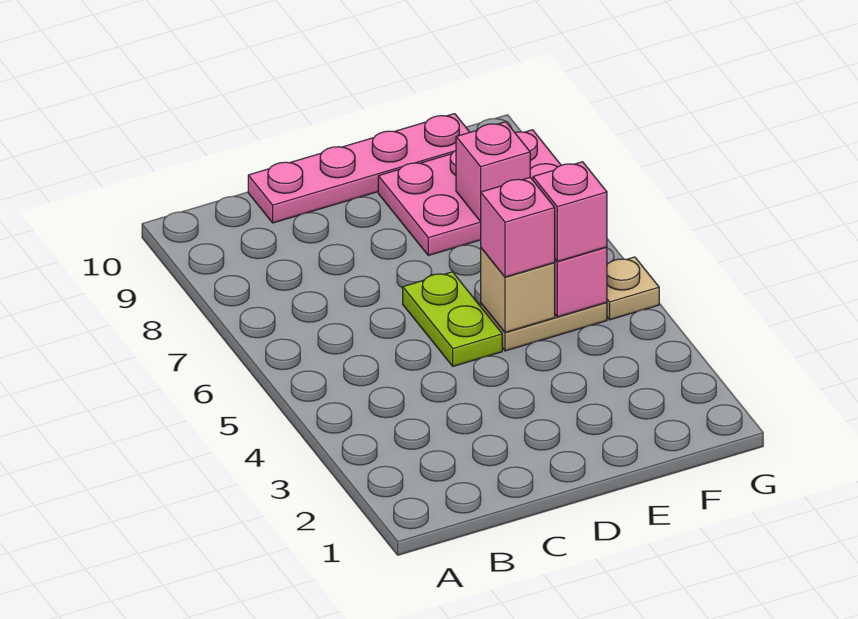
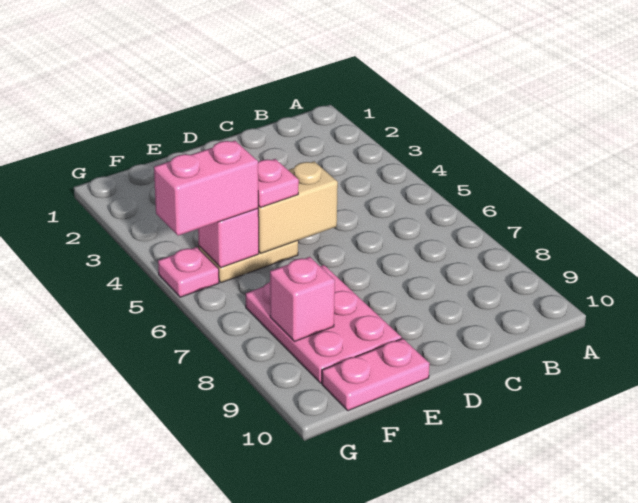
pink plate C10:F10 level 1 -> pink plate E10:F10 level 1
lime plate D5:D6 level 1 -> none
tan brick E5 level 2 -> tan brick D5:E5 level 2
pink brick E5 level 3 -> pink plate E5 level 3
pink plate E8:G9 level 1 -> pink plate E7:F9 level 1
pink brick F5 level 3 -> pink brick F5:G5 level 3
tan plate G5 level 1 -> pink plate G5 level 1

